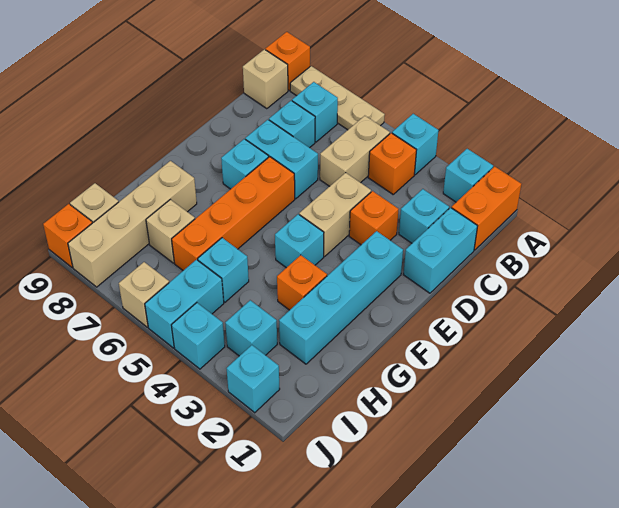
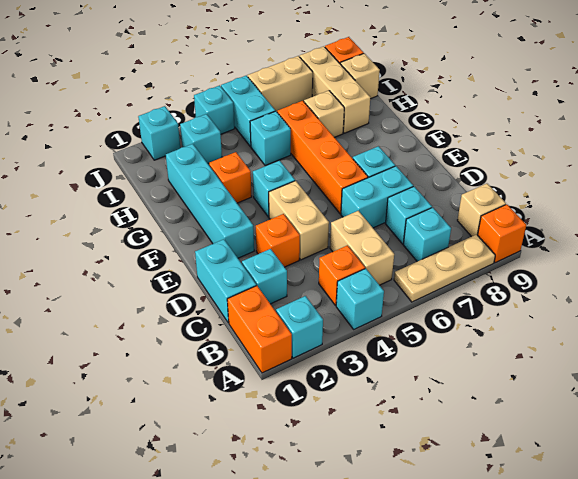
tan brick G8:J8 level 1 -> tan brick H8:J8 level 1
tan brick J6 level 1 -> tan brick J6:J7 level 1

